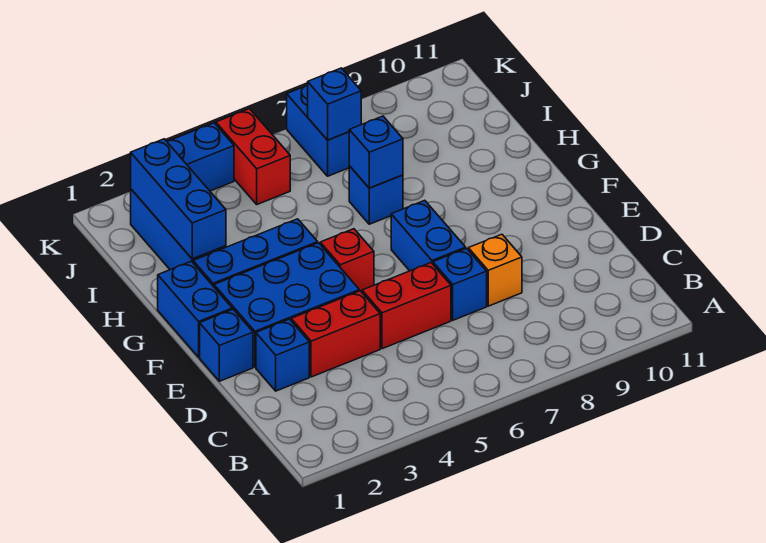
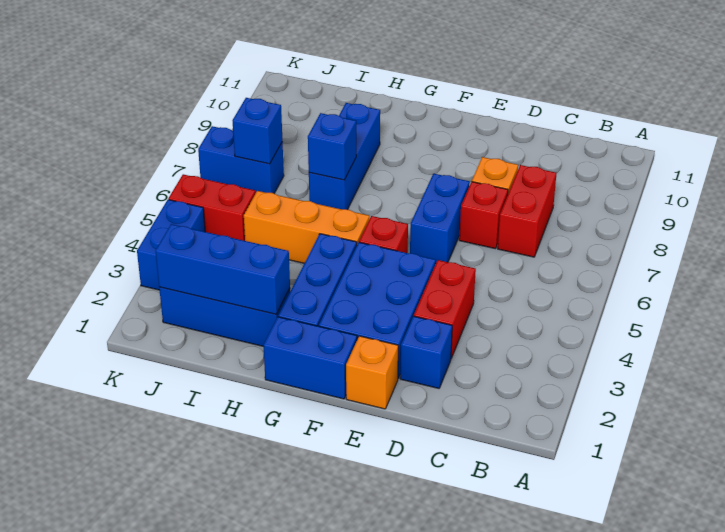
red brick D5:D6 level 1 -> red brick C7:C8 level 1
blue brick D7 level 1 -> red brick D7 level 1
blue brick E1 level 1 -> orange brick E1 level 1
blue brick E7:F7 level 1 -> blue brick E6:E7 level 1
none -> orange brick G5:I5 level 1
blue brick H7 level 1 -> blue brick H7:H9 level 1

